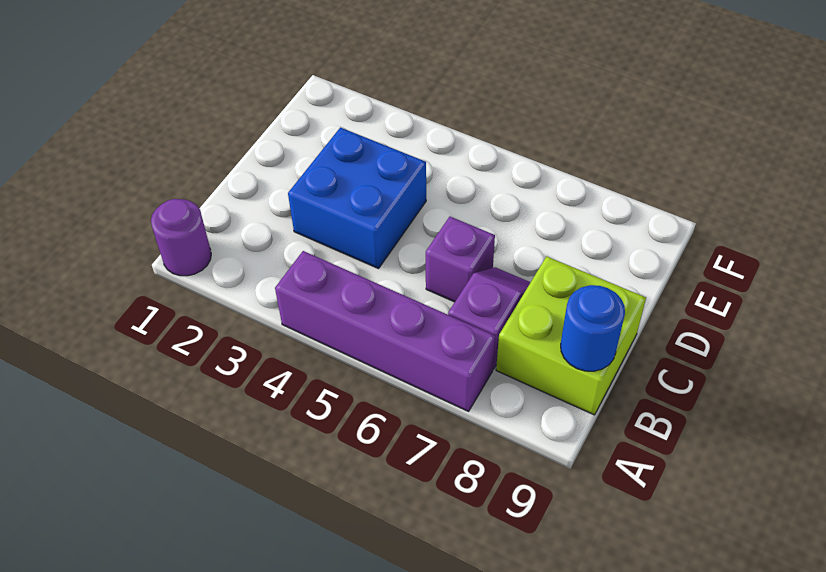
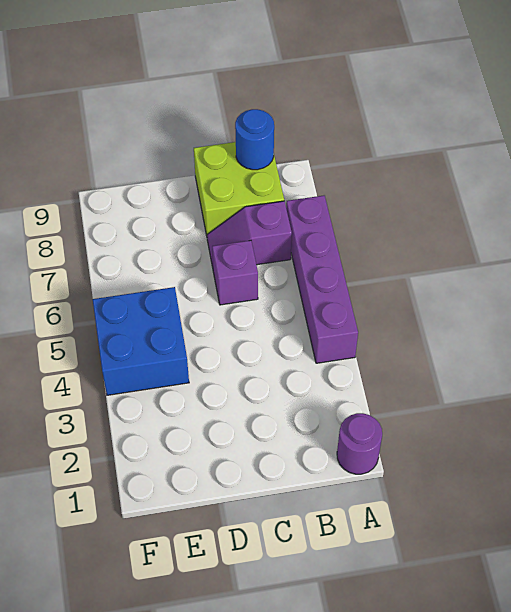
blue brick C3:D4 level 1 -> blue brick E4:F5 level 1

